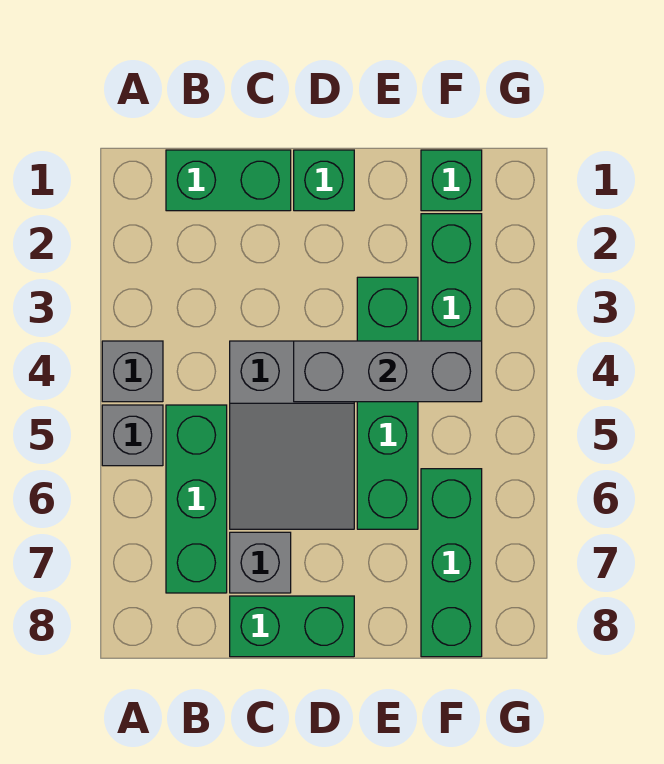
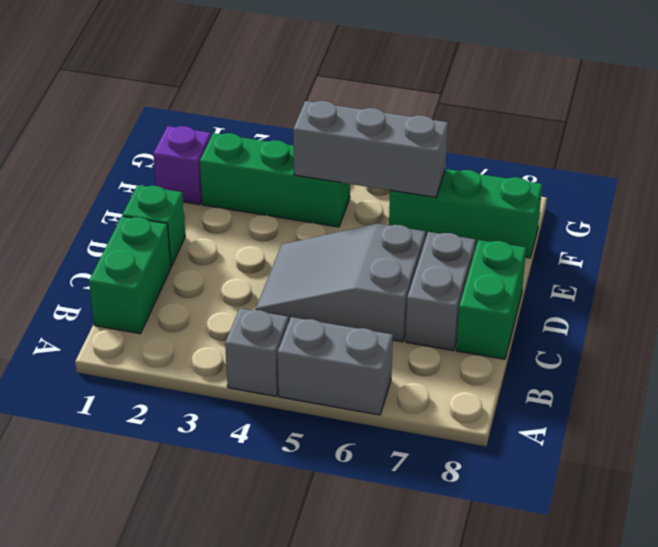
grey brick A5 level 1 -> grey brick A5:A6 level 1
green brick B5:B7 level 1 -> none
grey slope C4:D6 level 1 top 4 -> grey slope C4:D6 level 1 top 6
grey brick C7 level 1 -> grey brick C7:D7 level 1
grey brick D4:F4 level 2 -> grey brick F4:F6 level 2
green brick E3:E6 level 1 -> none
green brick F1 level 1 -> purple brick F1 level 1

